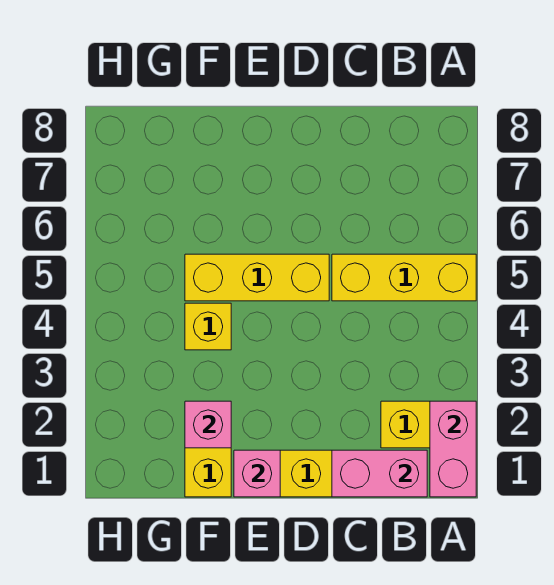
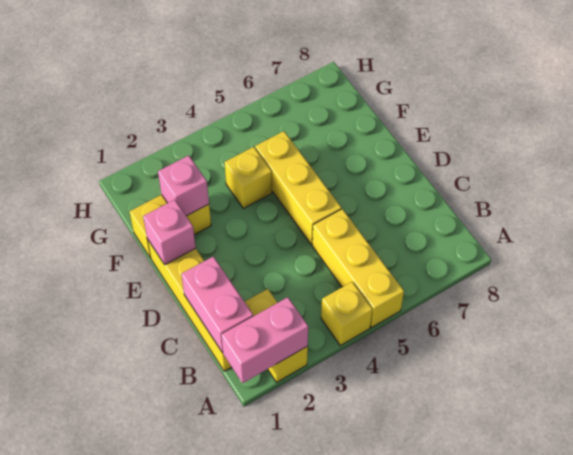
none -> yellow brick A4 level 1

